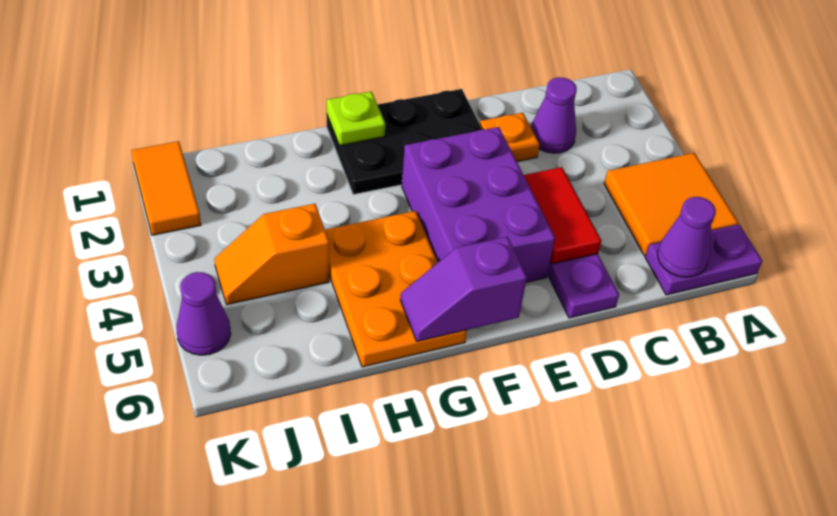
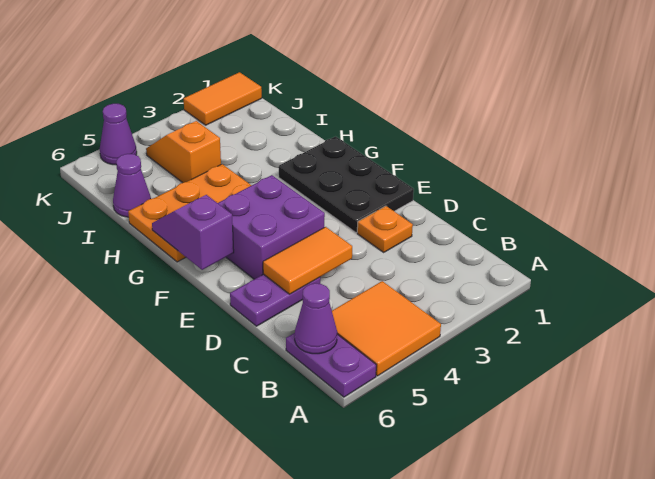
purple cone C2 level 1 -> purple cone I6 level 1
red tile D4:D5 level 2 -> orange tile D4:D5 level 2
purple brick E3:F5 level 1 -> purple brick E4:F5 level 1
lime plate G1 level 2 -> none

